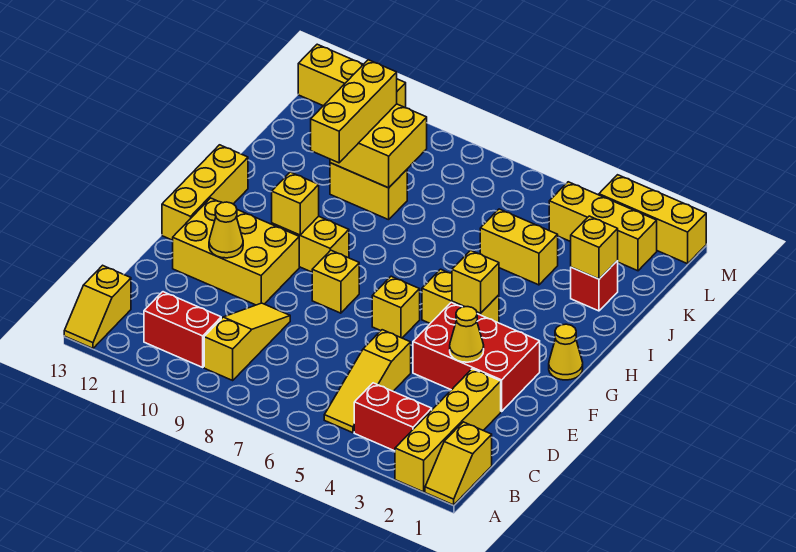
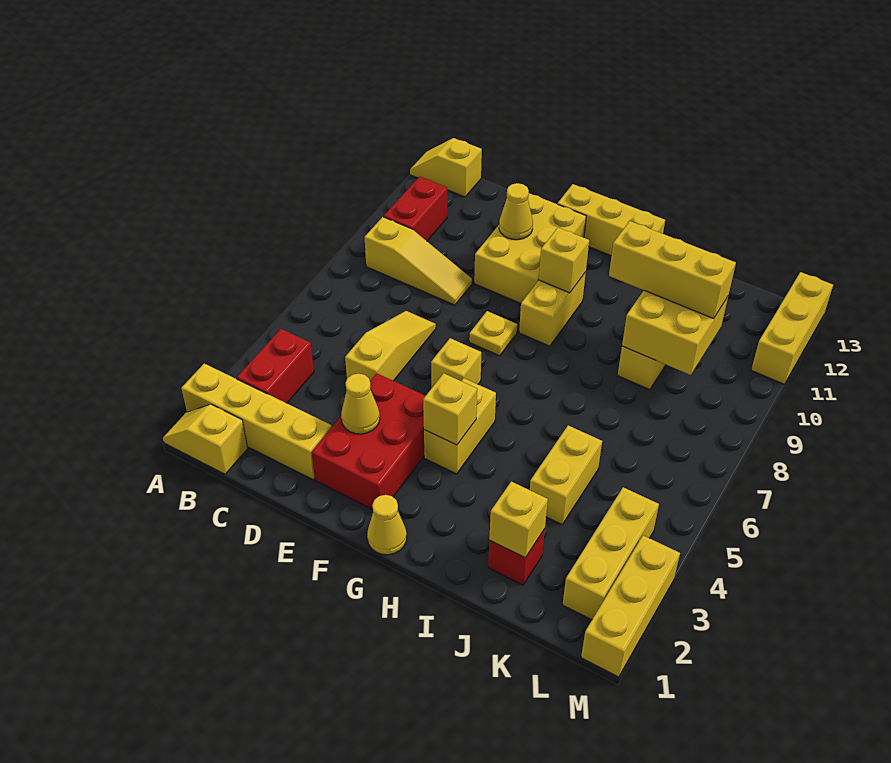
yellow slope B5:D5 level 1 top D -> yellow slope D5:D7 level 1 top 5
yellow brick F8 level 1 -> yellow plate F8 level 1

